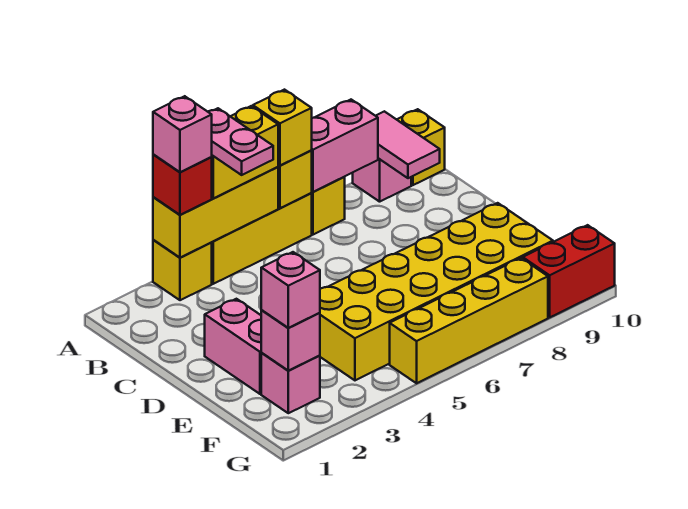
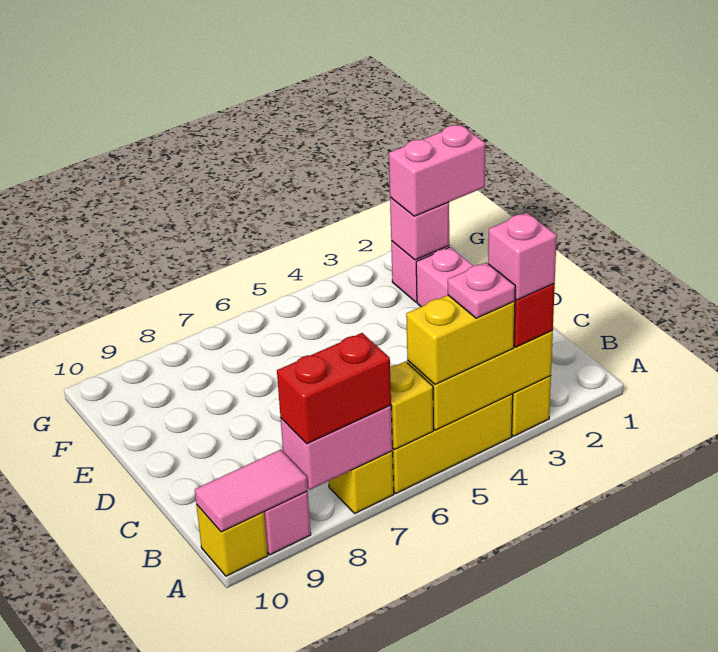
pink plate A4:B4 level 4 -> pink plate A4 level 4
yellow brick A6 level 3 -> none
pink tile A9:B9 level 2 -> pink tile A9:A10 level 2
yellow brick E4:F9 level 1 -> none
pink brick F2 level 3 -> pink brick F1:F2 level 3
yellow brick G5:G8 level 1 -> none
red brick G9:G10 level 1 -> red brick A7:A8 level 3

